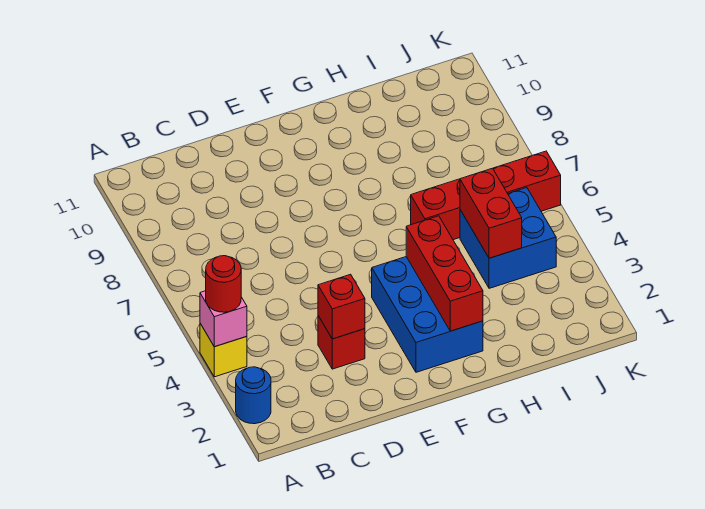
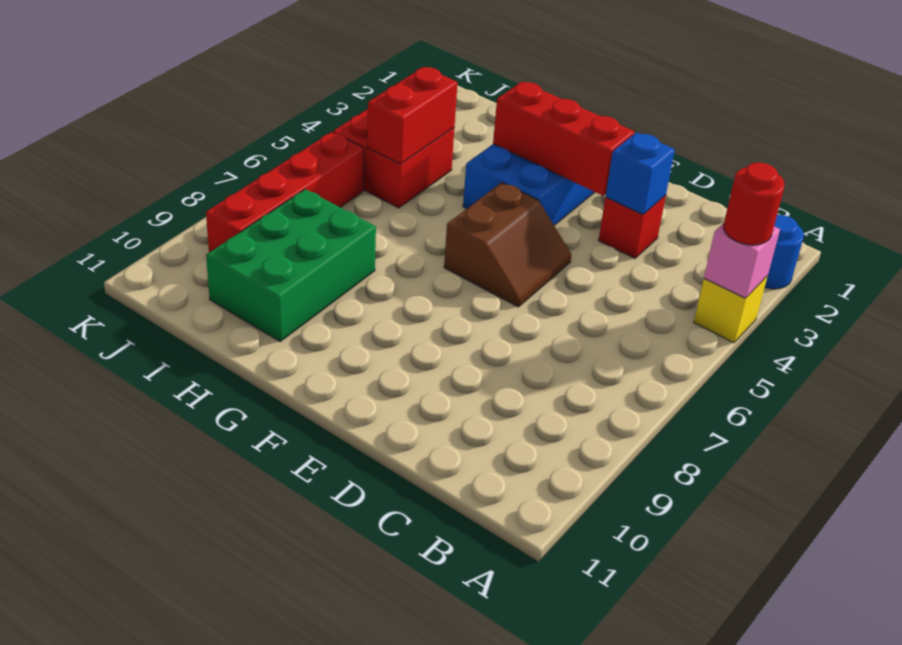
red brick D3 level 2 -> blue brick D3 level 2
none -> brown slope E5:F6 level 1 top F
red brick G2:G4 level 2 -> red brick E3:G3 level 2
red brick H6:K6 level 1 -> red brick J6:J9 level 1
none -> green brick H8:I10 level 1
blue brick I4:J5 level 1 -> red brick I4:J5 level 1

